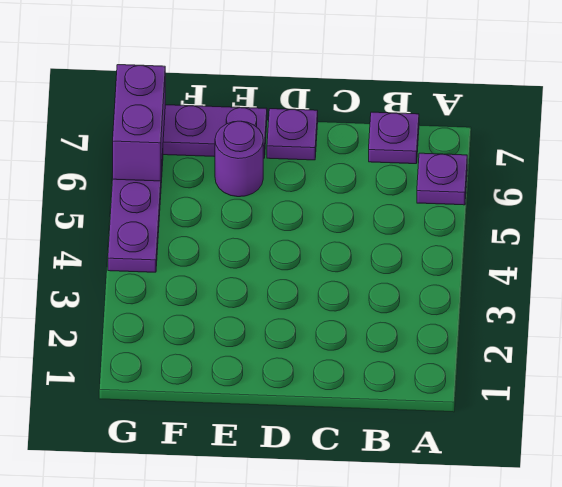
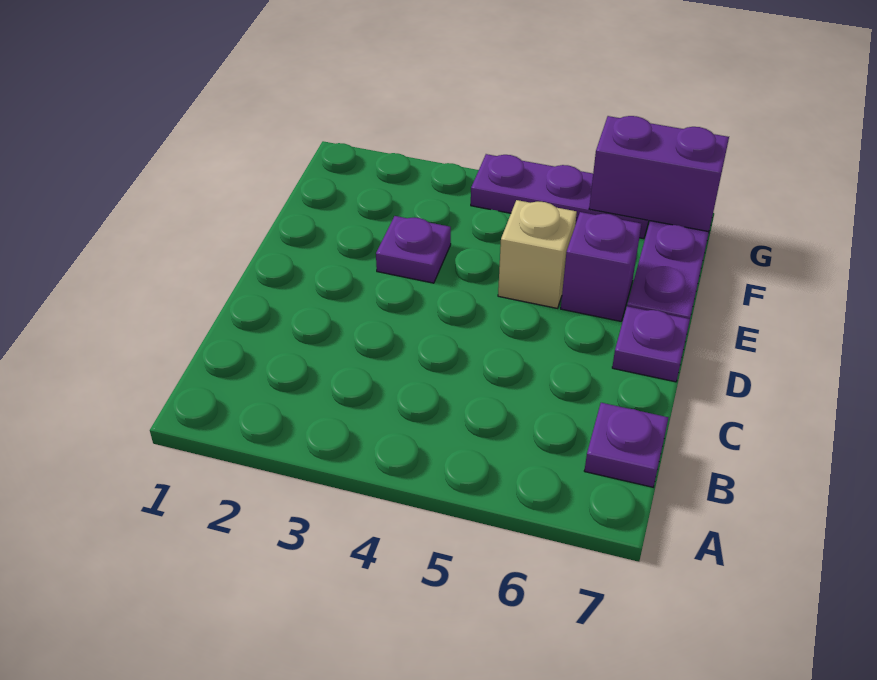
purple plate A6 level 1 -> purple plate E3 level 1
none -> tan brick E5 level 1
purple round brick E6 level 1 -> purple brick E6 level 1

